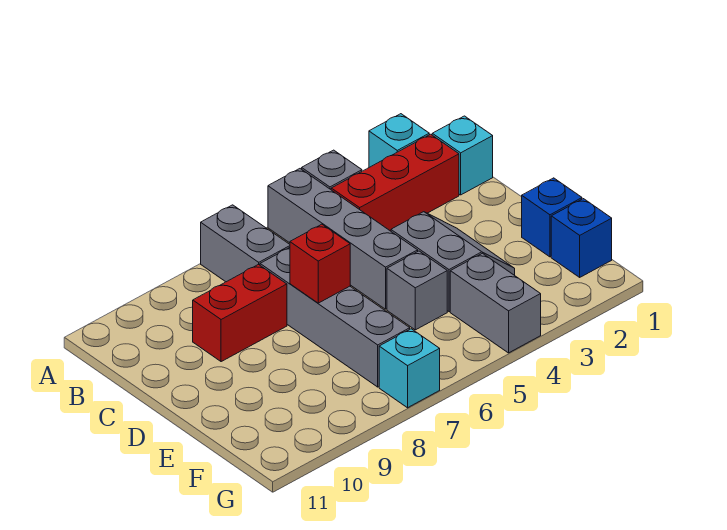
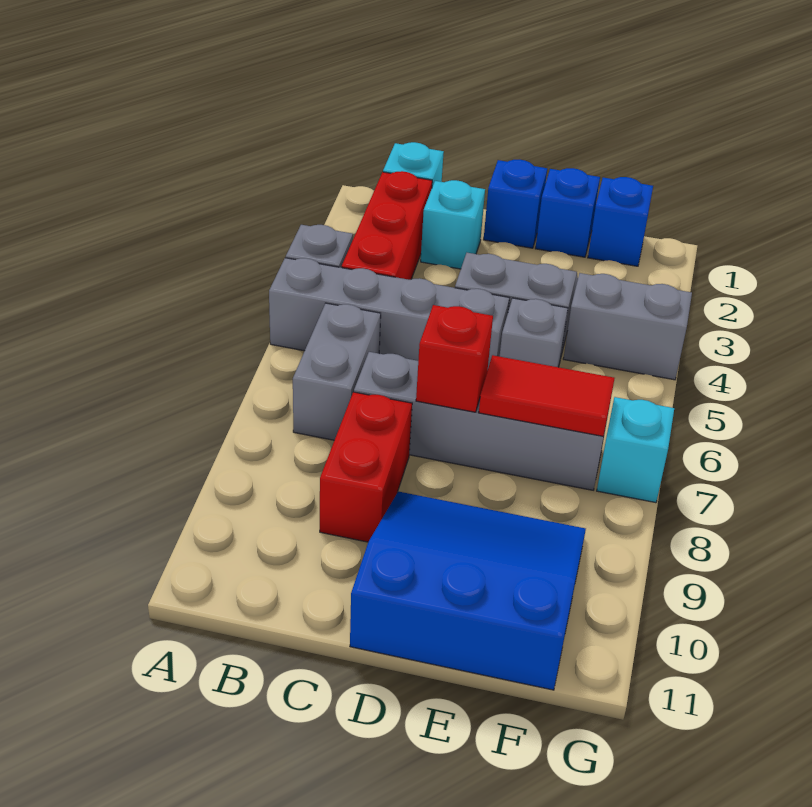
cyan brick A2 level 1 -> cyan brick C2 level 1
grey brick A7:B7 level 1 -> grey brick B6:B7 level 1
none -> blue brick D1 level 1
none -> blue slope D9:F11 level 1 top 11
none -> red tile E7:F7 level 2

